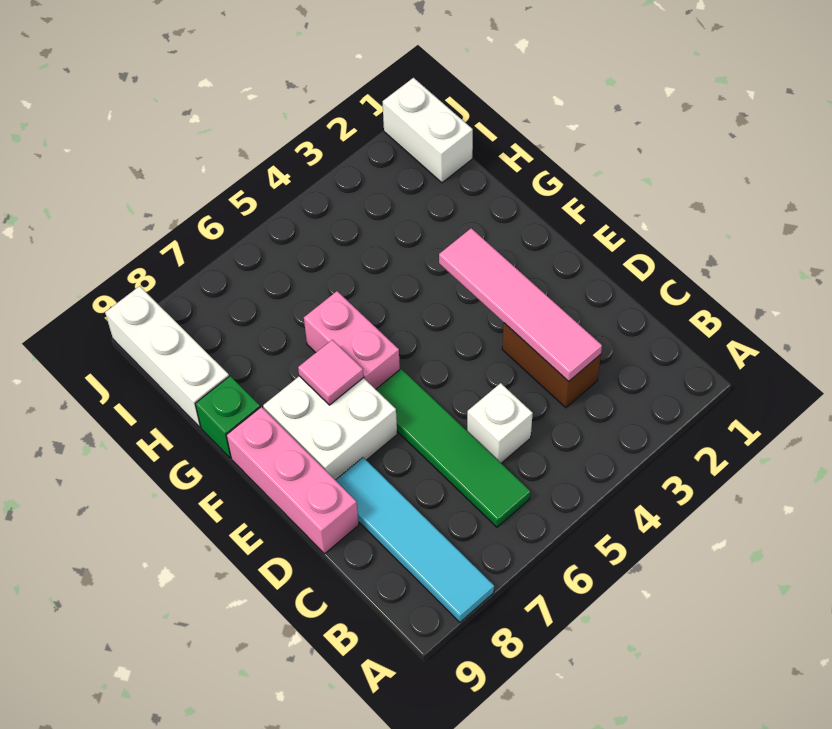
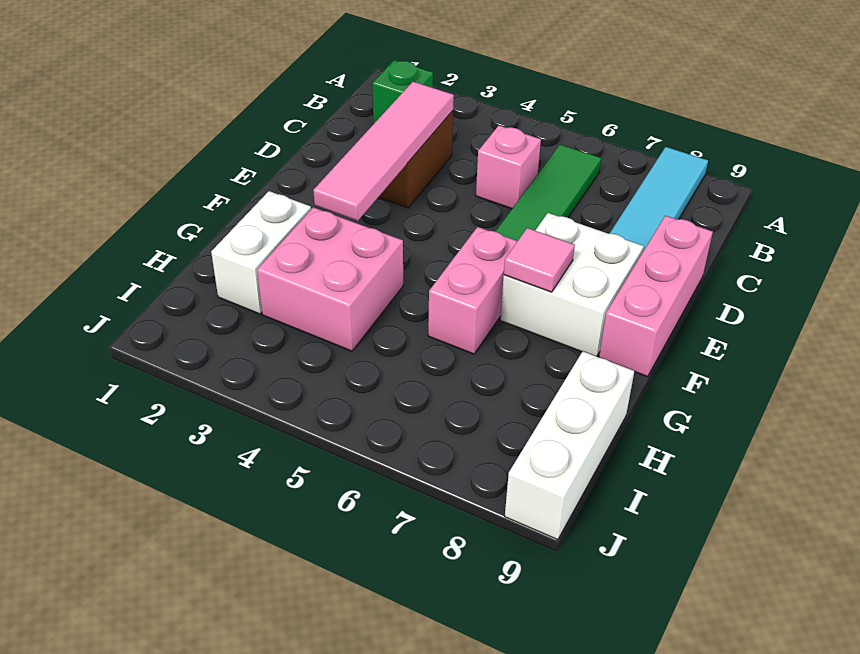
white brick C5 level 1 -> pink brick C5 level 1
none -> pink brick G3:H4 level 1
green brick G9 level 1 -> green brick B2 level 1
white brick I1:J1 level 1 -> white brick G2:H2 level 1

